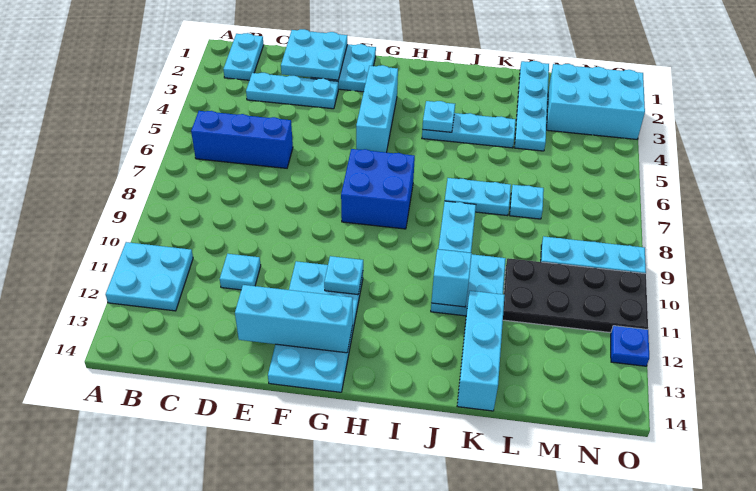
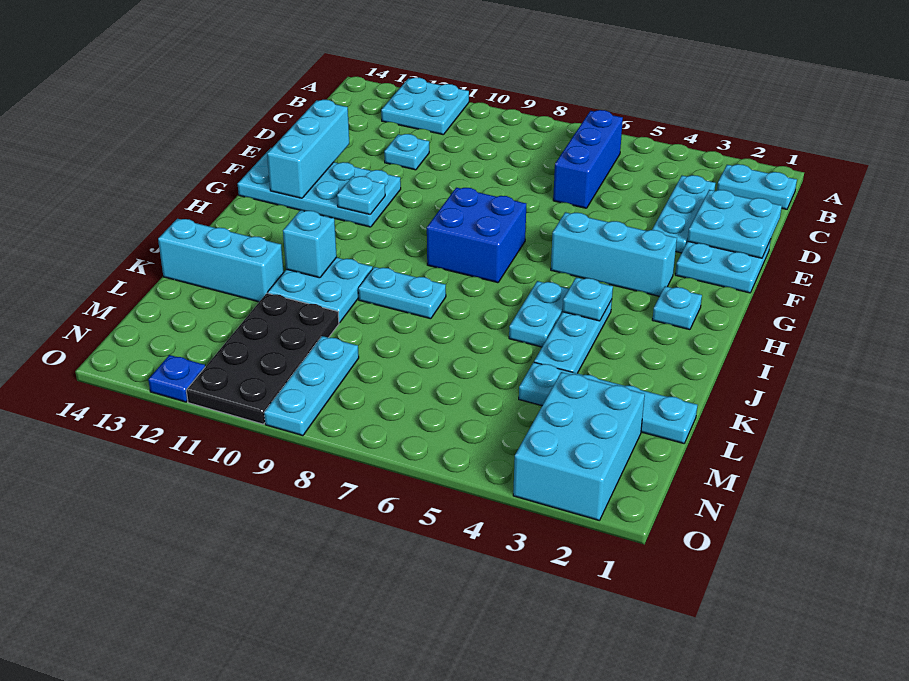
cyan plate J7:K7 level 1 -> cyan plate I5:J5 level 1
cyan plate L7 level 1 -> cyan plate H2 level 1

